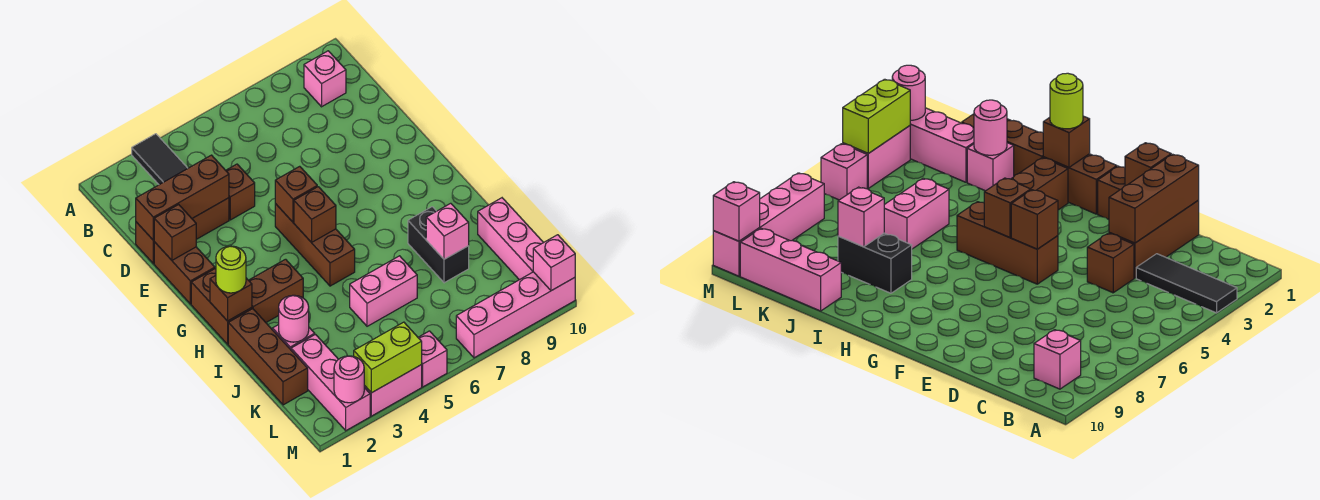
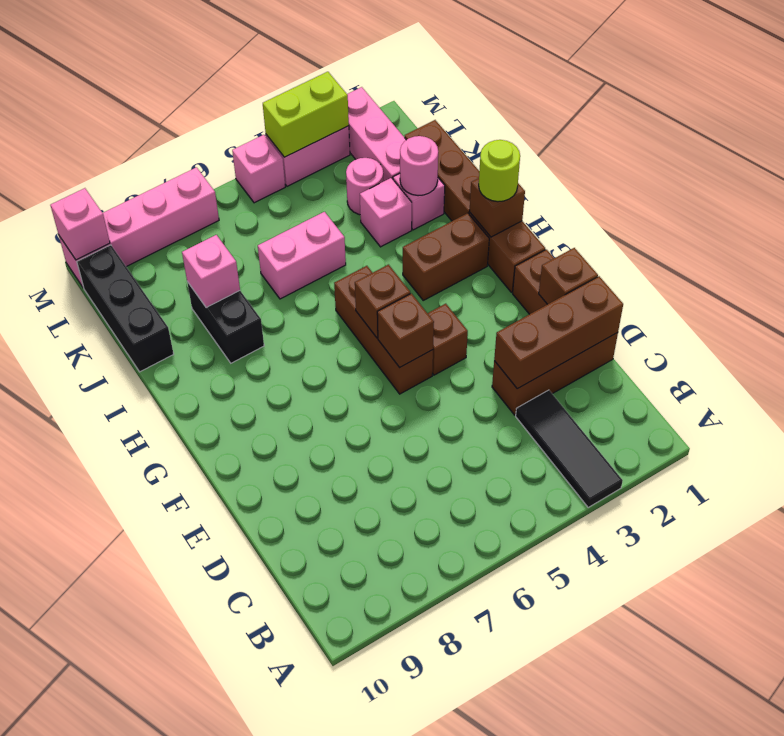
pink brick B9 level 1 -> pink brick J3 level 1
brown brick D4 level 1 -> brown brick F4 level 1
pink brick J10:L10 level 1 -> black brick J10:L10 level 1
pink round brick M2 level 2 -> pink round brick K3 level 1

